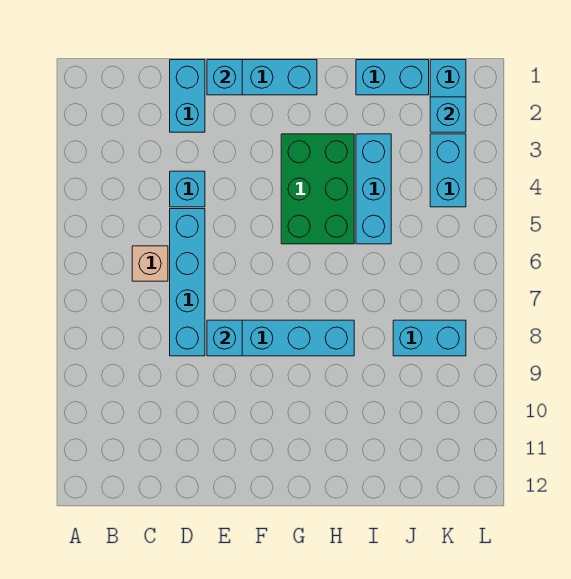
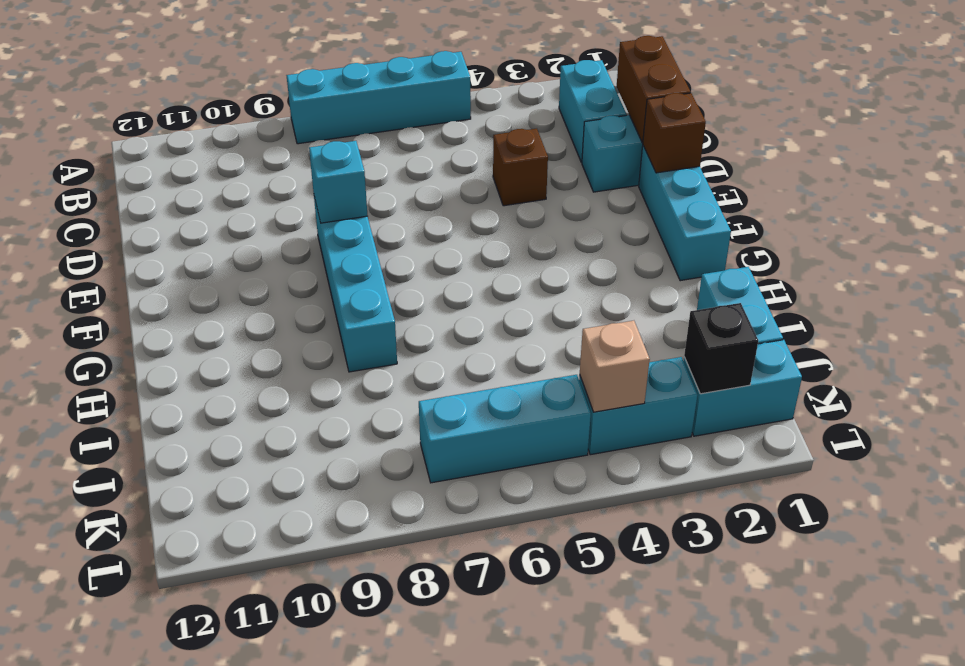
none -> brown brick C1:D1 level 2
tan brick C6 level 1 -> tan brick K4 level 2
cyan brick D4 level 1 -> brown brick D4 level 1
cyan brick D5:D8 level 1 -> cyan brick A5:A8 level 1
cyan brick E1 level 2 -> brown brick E1 level 2
green brick G3:H5 level 1 -> none
cyan brick I3:I5 level 1 -> cyan brick K5:K7 level 1
cyan brick J8:K8 level 1 -> cyan brick B2:C2 level 1
cyan brick K2 level 2 -> black brick K2 level 2

